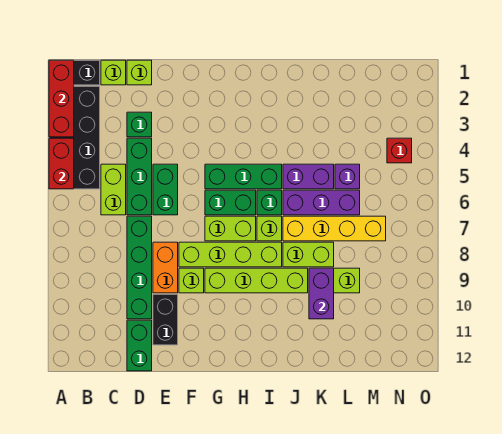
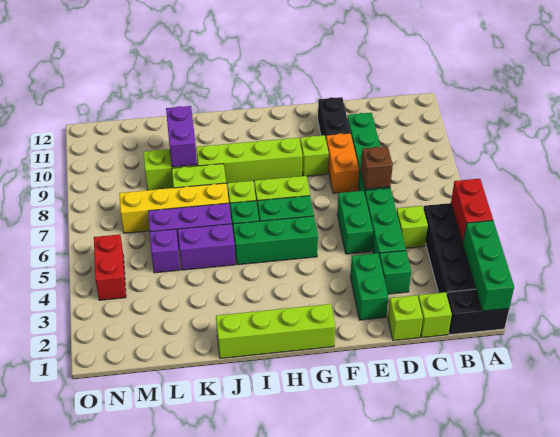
red brick A1:A3 level 2 -> green brick A1:A3 level 2
lime brick C5:C6 level 1 -> lime brick C5 level 1
none -> brown brick D7 level 2
green brick D11:D12 level 1 -> green brick E2:E3 level 1
lime brick F8:I8 level 1 -> lime brick G1:J1 level 1
red brick N4 level 1 -> red brick N4:N5 level 1

